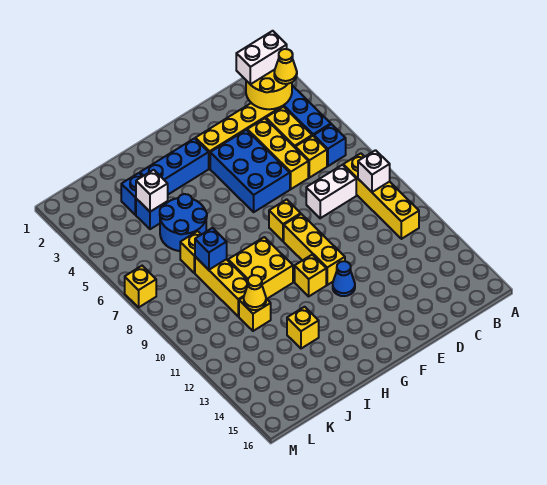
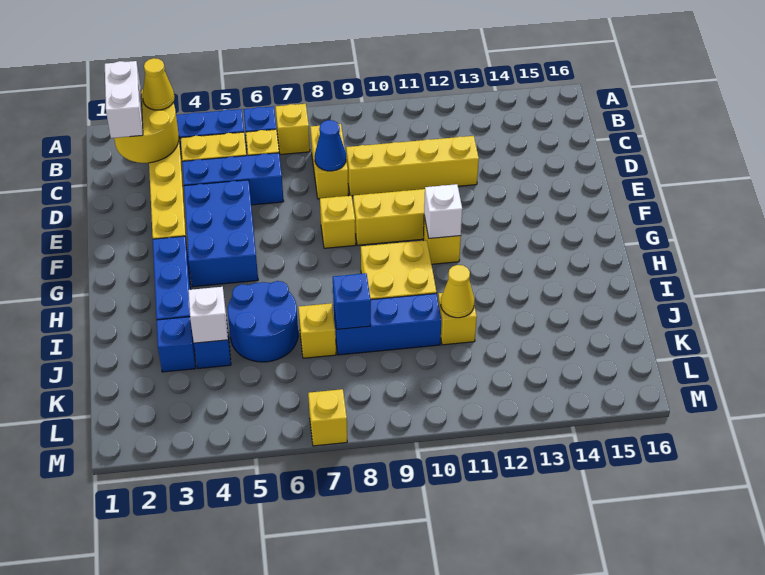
yellow brick B8:B11 level 1 -> yellow brick D9:D12 level 1
white brick B9 level 2 -> white brick G11 level 2
white brick C8:D8 level 1 -> yellow brick C8:D8 level 1
yellow brick D4:D6 level 1 -> blue brick D4:D6 level 1
blue brick E4:F6 level 1 -> blue brick E4:G5 level 1
blue cone F12 level 1 -> blue cone D8 level 2
yellow brick I13 level 1 -> yellow brick B7 level 1
yellow brick J8:J10 level 1 -> blue brick J8:J10 level 1

